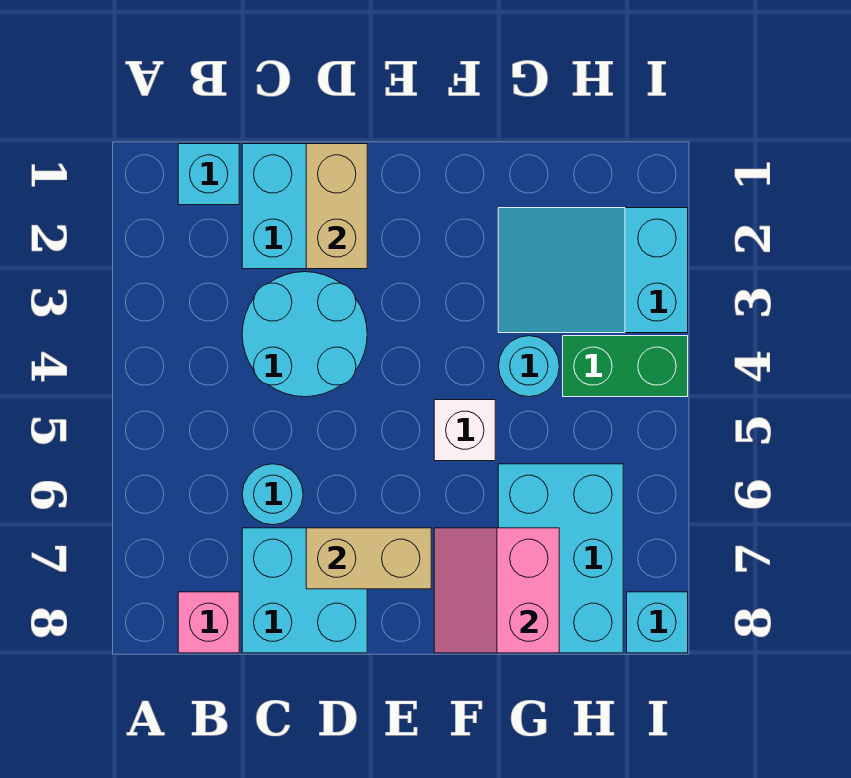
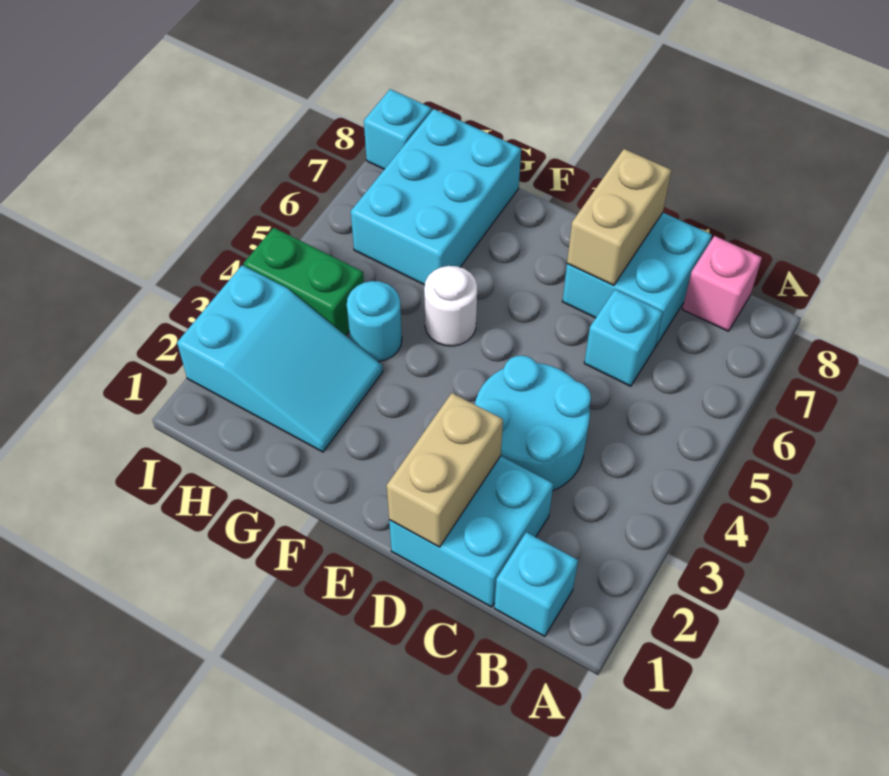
cyan round brick C6 level 1 -> cyan brick C6 level 1
tan brick D7:E7 level 2 -> tan brick D7:D8 level 2
white brick F5 level 1 -> white round brick F5 level 1
pink slope F7:G8 level 2 top G -> none

